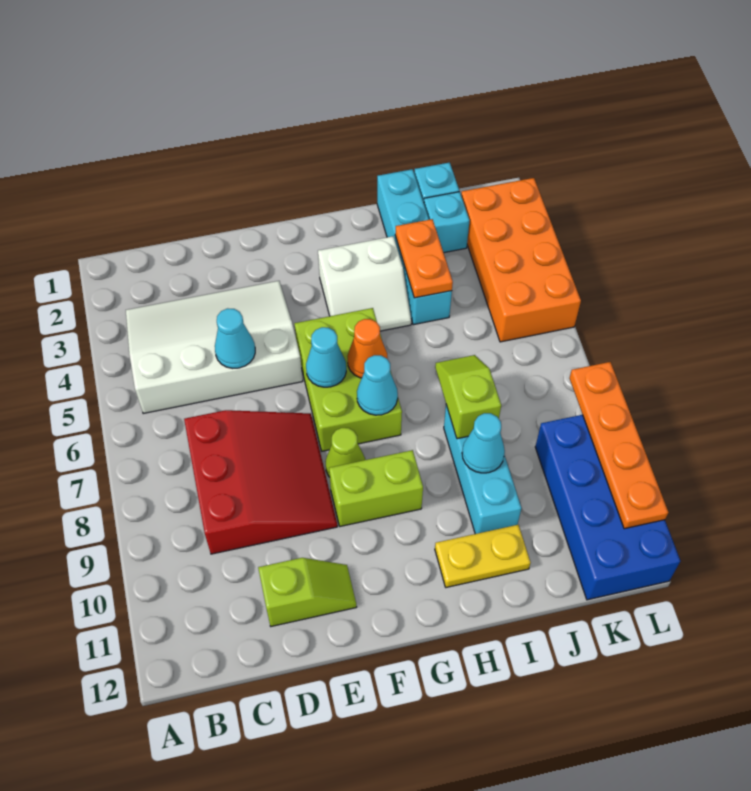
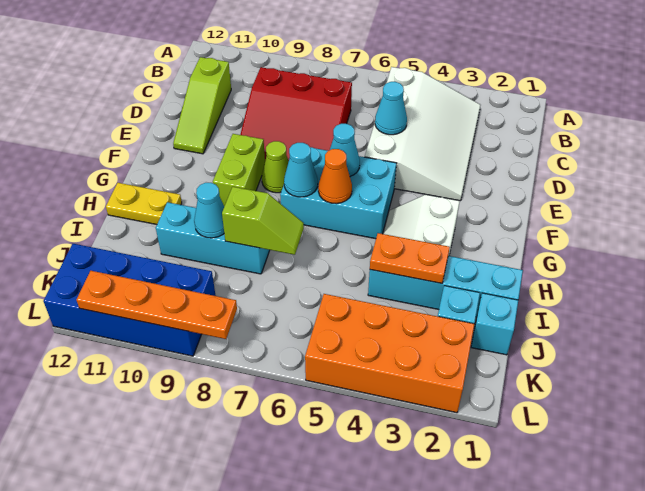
lime slope D11:E11 level 1 top D -> lime slope C11:E11 level 1 top C
lime brick F5:G7 level 1 -> cyan brick F5:G7 level 1
yellow plate H11:I11 level 1 -> yellow plate H11:H12 level 1

